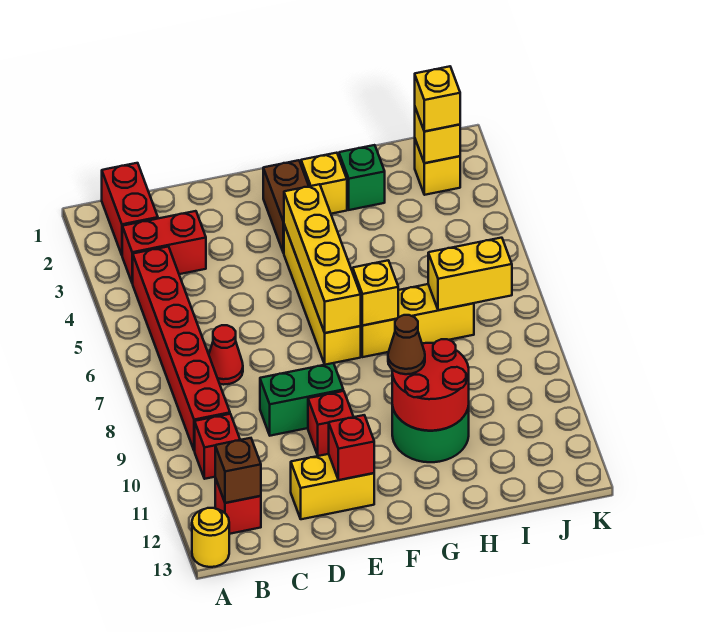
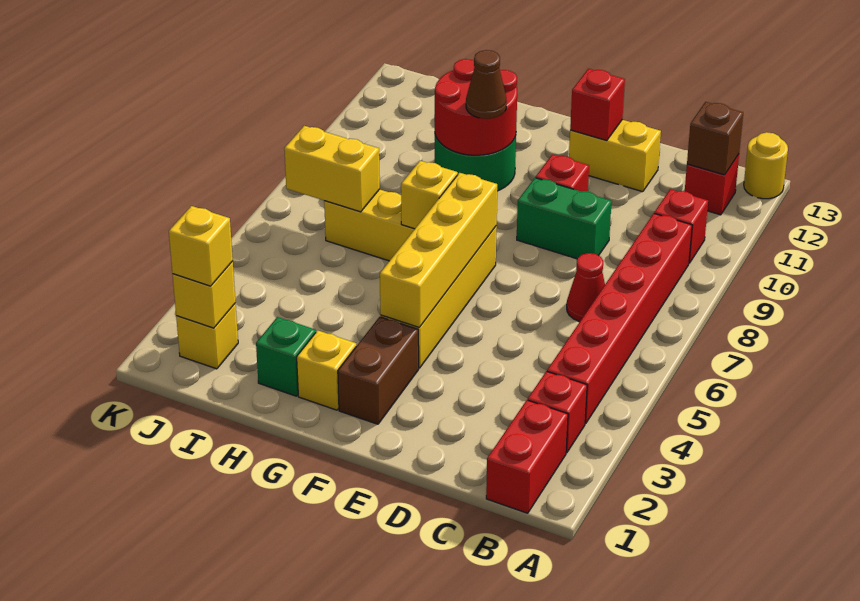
red brick B3:C3 level 1 -> red brick B3 level 1

